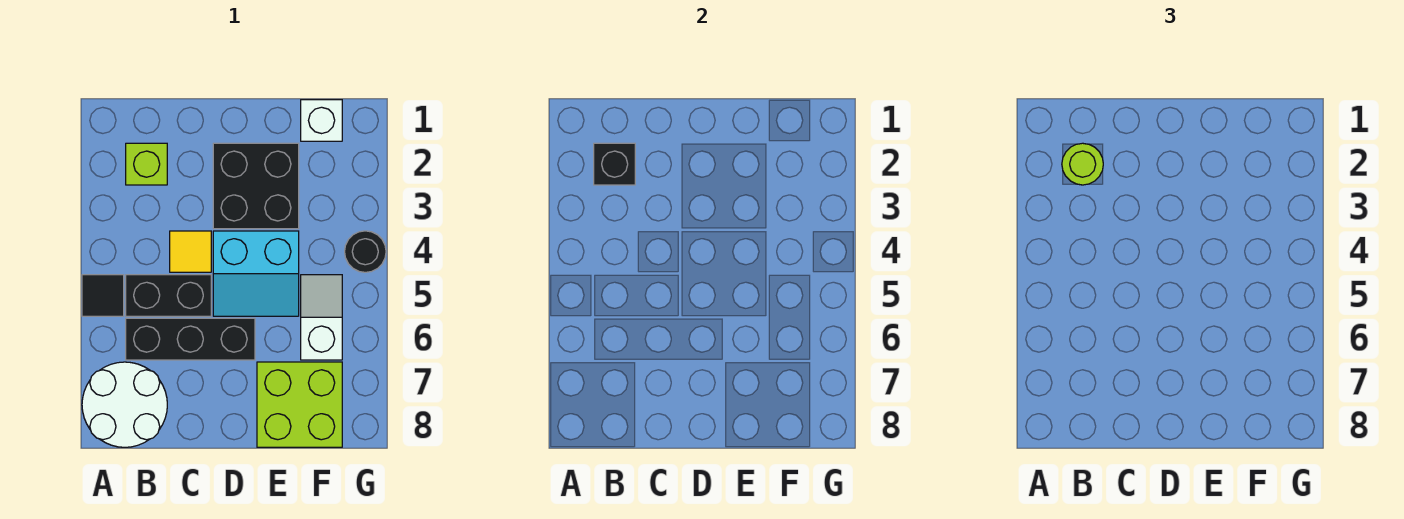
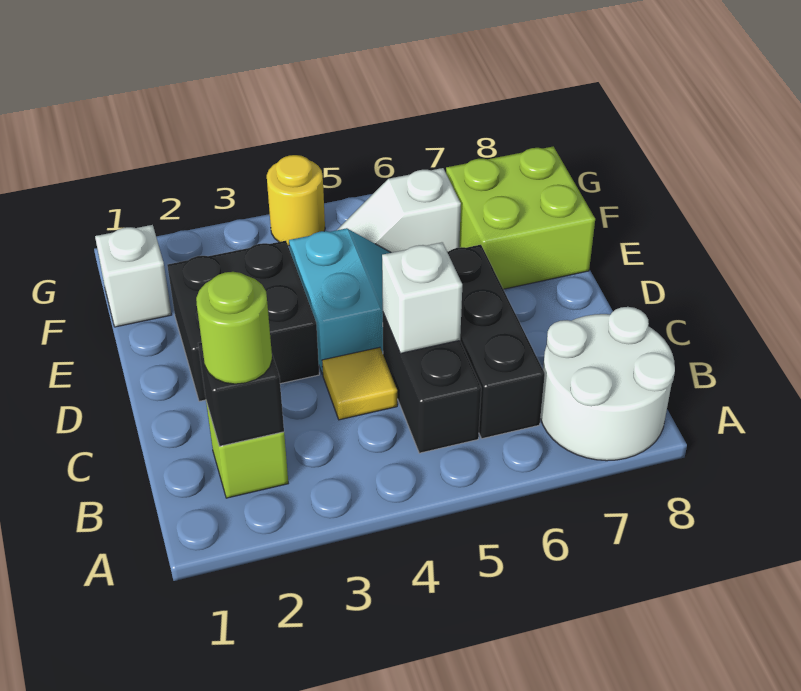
black tile A5 level 1 -> none
none -> white brick C5 level 2
black round brick G4 level 1 -> yellow round brick G4 level 1

